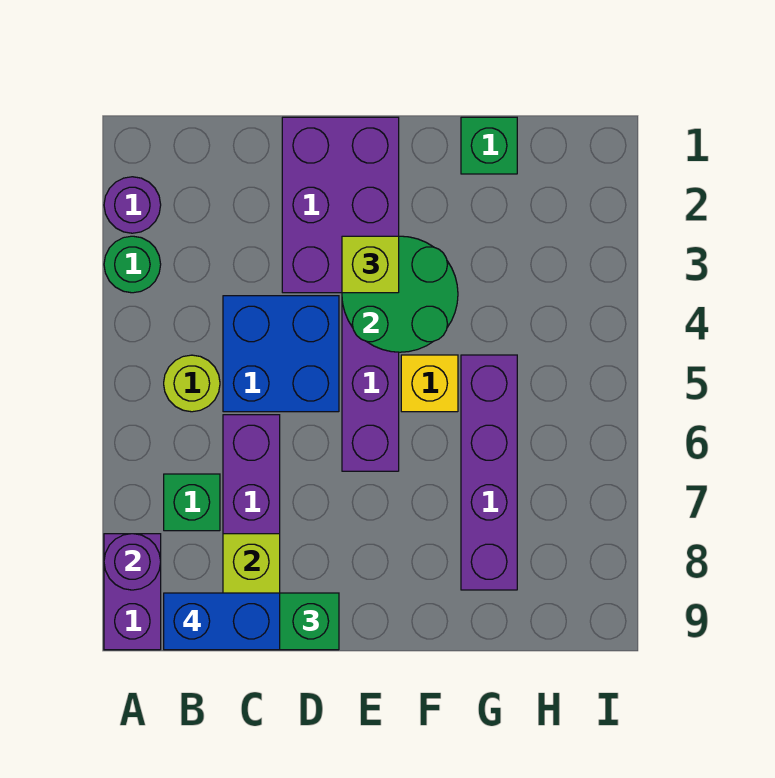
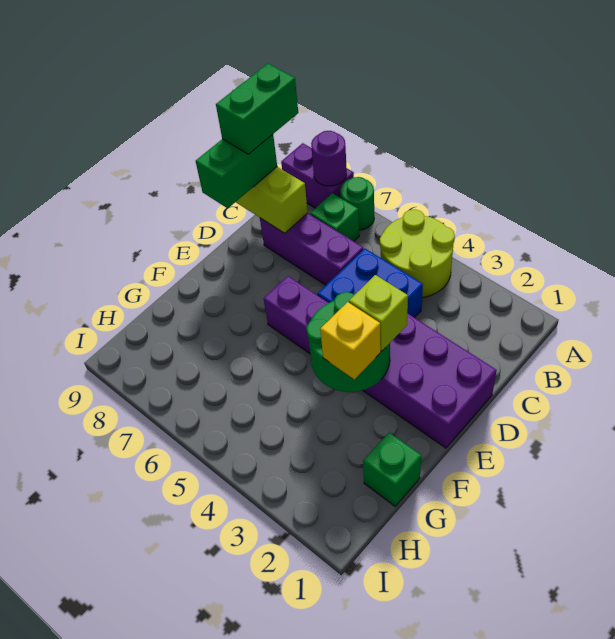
purple round brick A2 level 1 -> none
green round brick A3 level 1 -> green round brick A7 level 1
lime round brick B5 level 1 -> lime round brick A4:B5 level 1
blue brick B9:C9 level 4 -> green brick B9:C9 level 4
yellow brick F5 level 1 -> yellow brick F3 level 3
purple brick G5:G8 level 1 -> none

